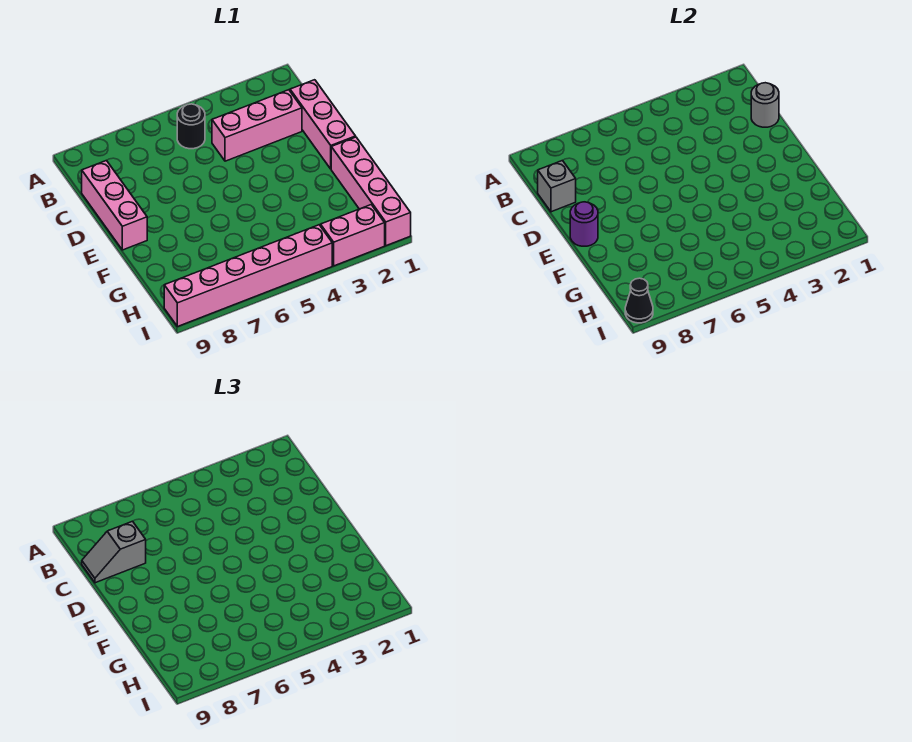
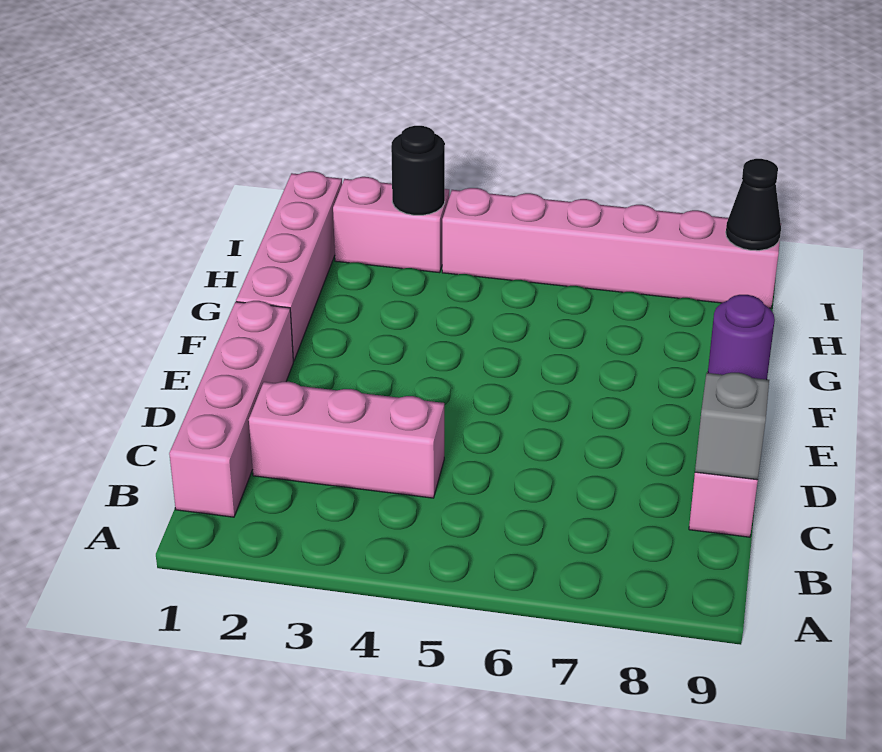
black round brick B5 level 1 -> black round brick I3 level 2
pink brick C1:E1 level 1 -> pink brick B1:E1 level 1
grey round brick C1 level 2 -> none
grey slope C8:C9 level 3 top 8 -> none

